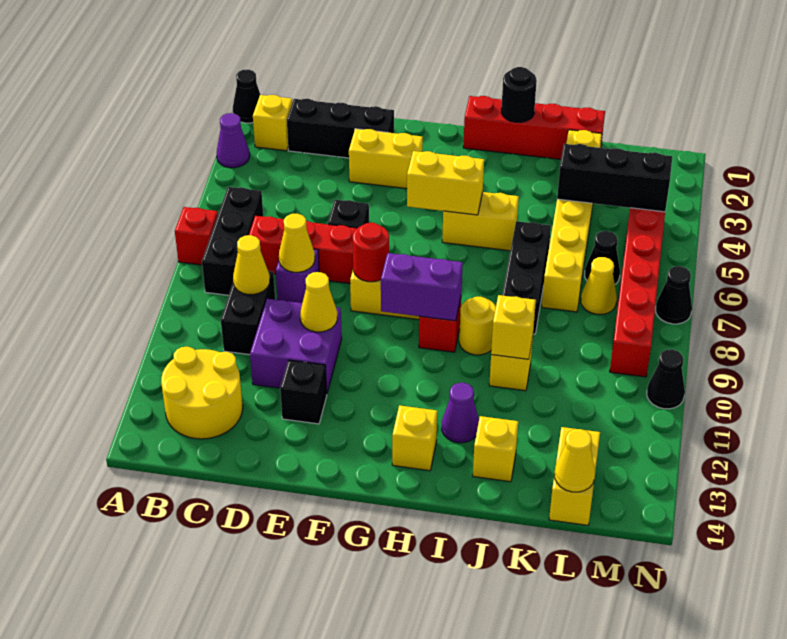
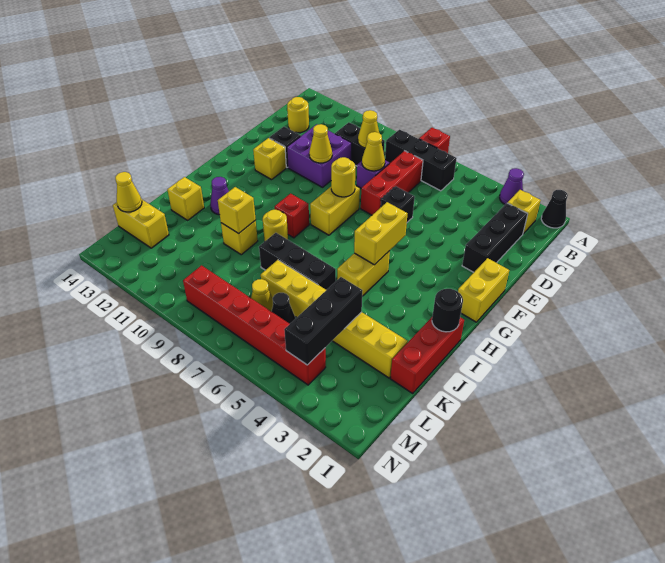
yellow round brick B12:C13 level 1 -> yellow round brick C13 level 1
yellow brick E3:F3 level 1 -> yellow brick F1:G1 level 1
red round brick F8 level 2 -> yellow round brick F8 level 2
purple brick G9:H9 level 2 -> none
red brick H1:K1 level 1 -> red brick I1:K1 level 1
yellow brick H13 level 1 -> yellow brick F12 level 1
black cone N7 level 1 -> none
black cone N10 level 1 -> none

